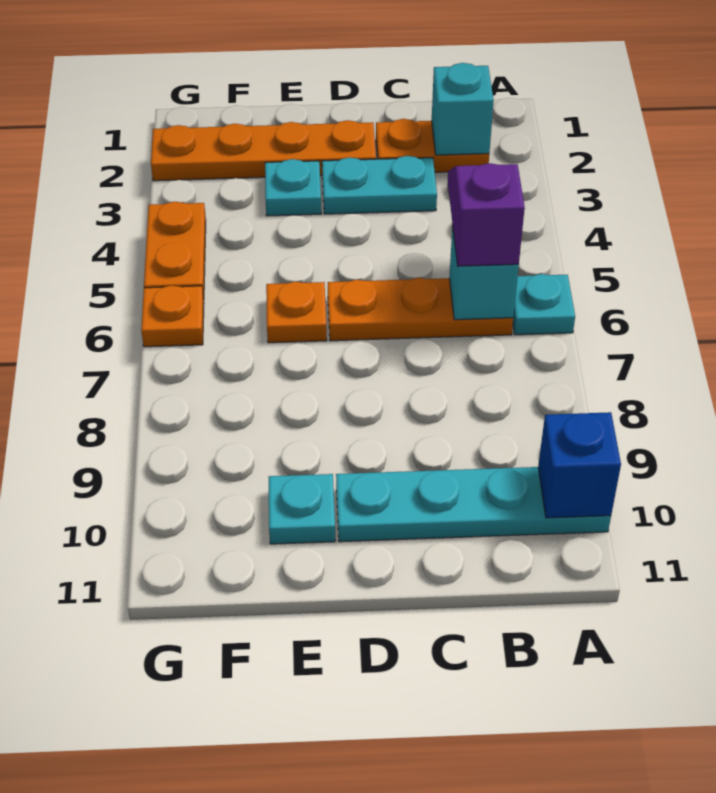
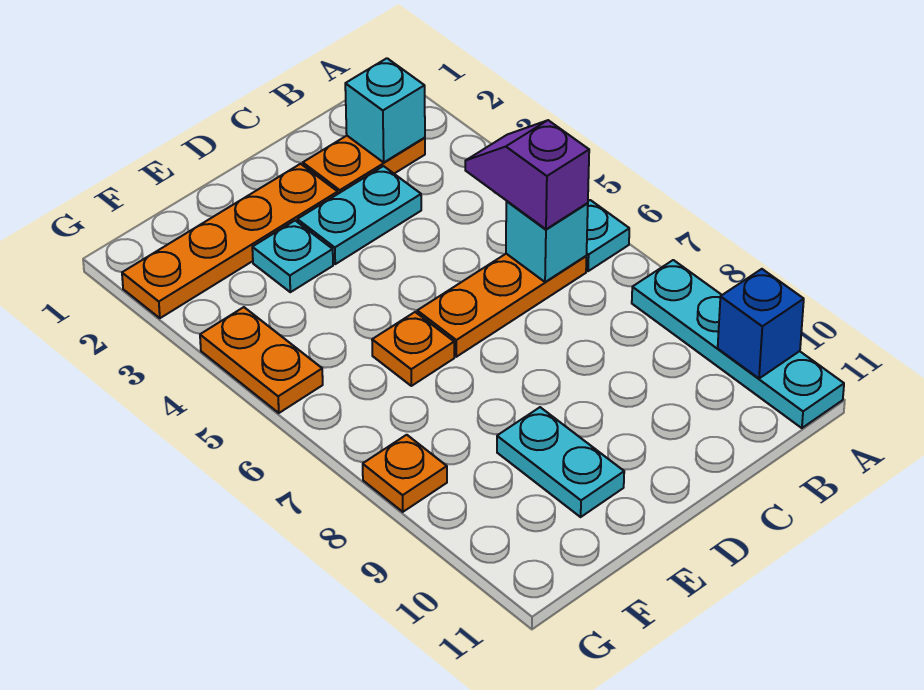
cyan plate A10:D10 level 1 -> cyan plate A8:A11 level 1
cyan plate E10 level 1 -> cyan plate E9:E10 level 1
orange plate G6 level 1 -> orange plate G8 level 1

